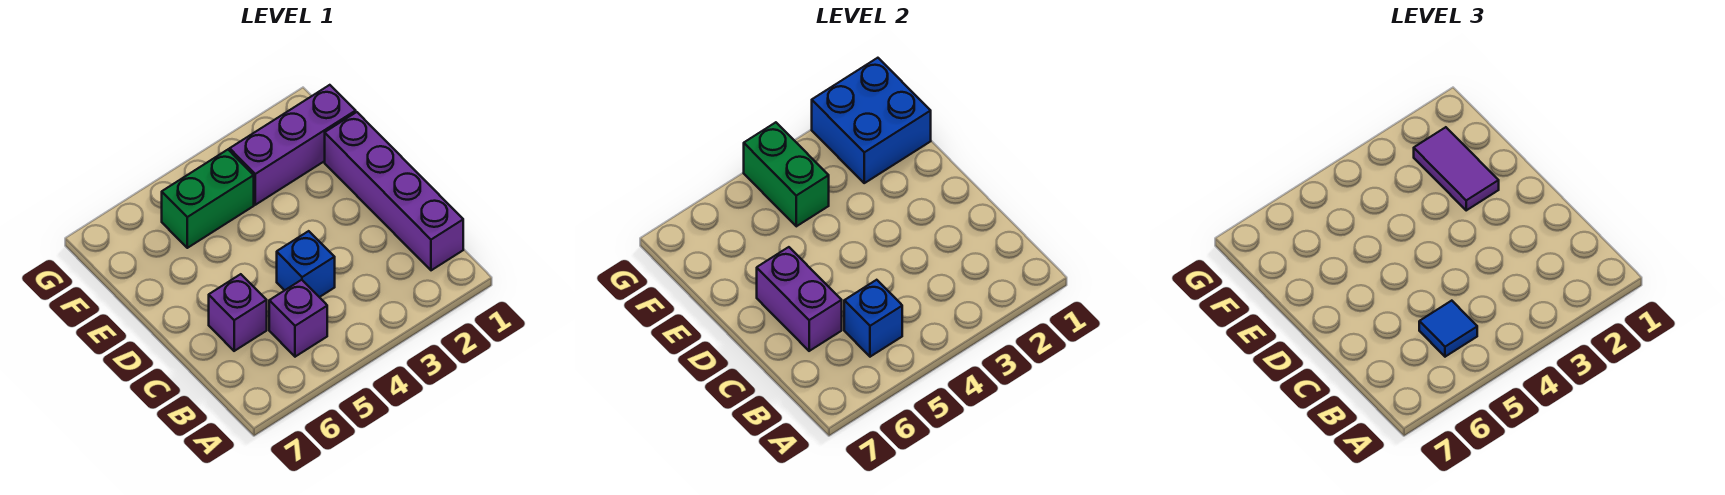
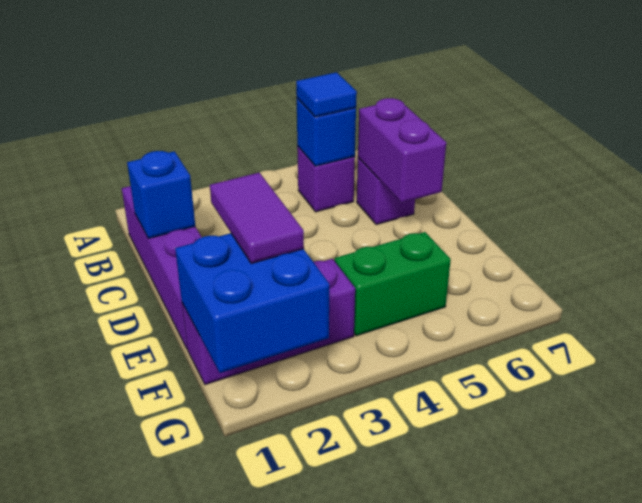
blue brick C4 level 1 -> blue brick C1 level 2
green brick F4:G4 level 2 -> none

